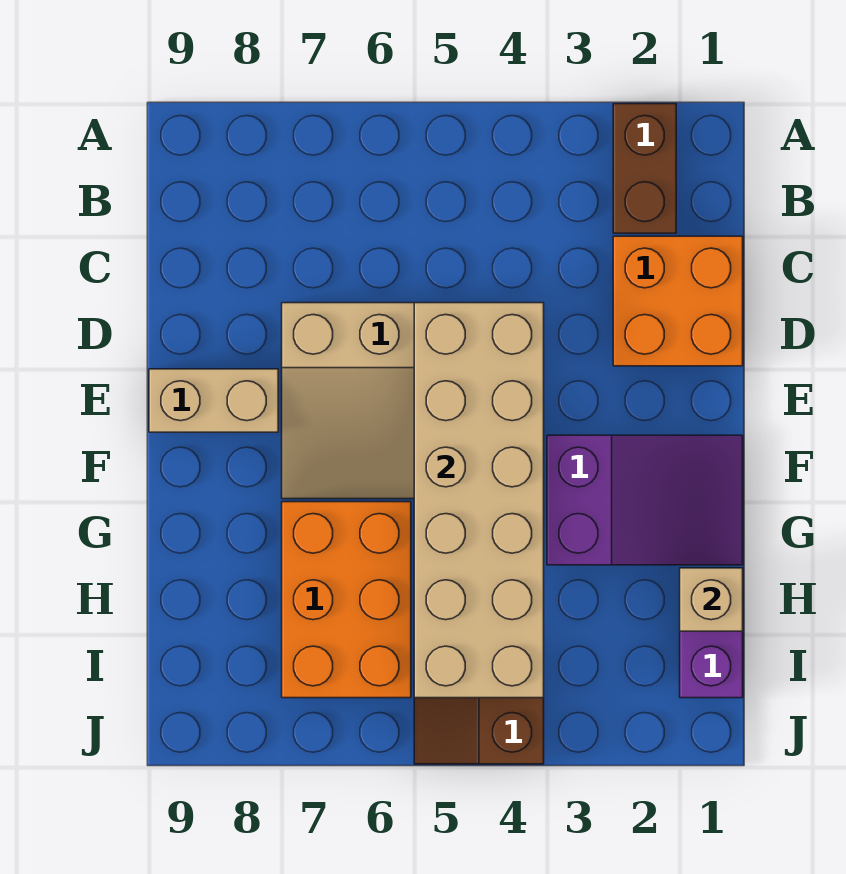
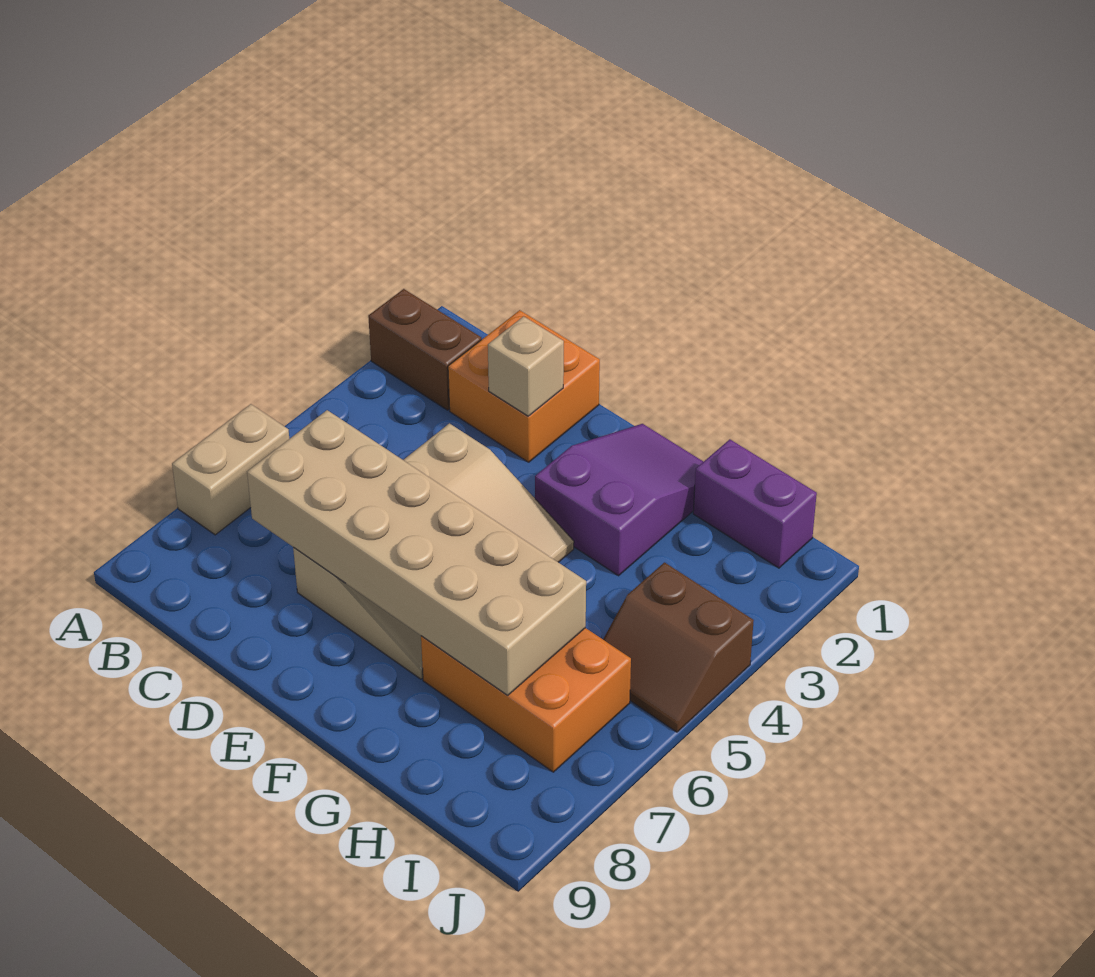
tan brick D4:I5 level 2 -> tan brick C6:H7 level 2
tan brick E8:E9 level 1 -> tan brick A6:A7 level 1
tan brick H1 level 2 -> tan brick D2 level 2

